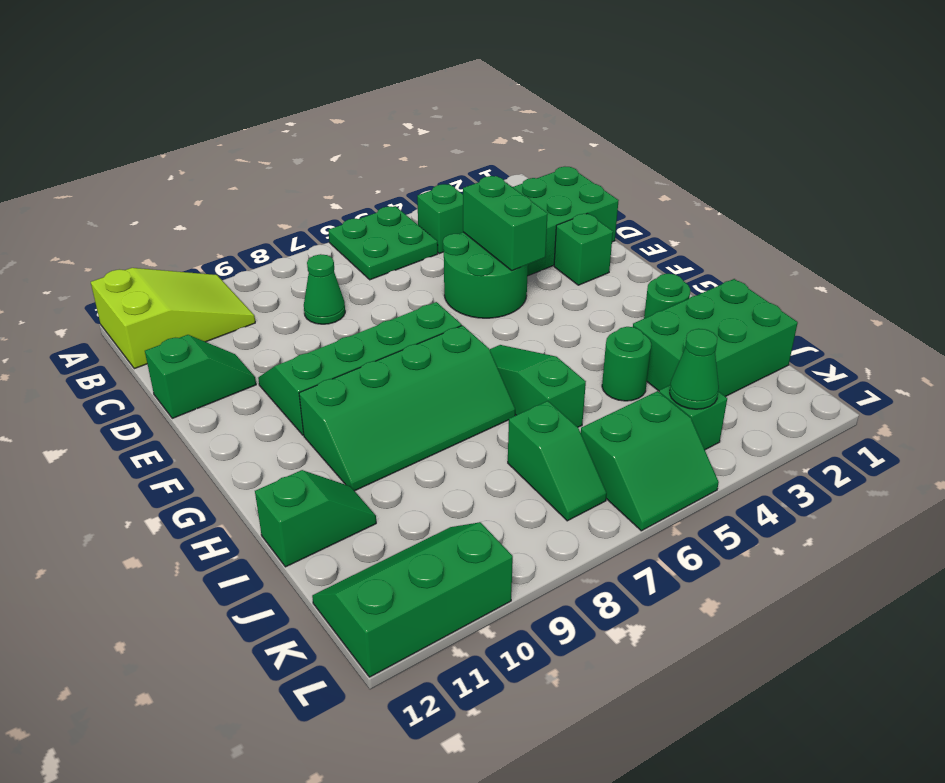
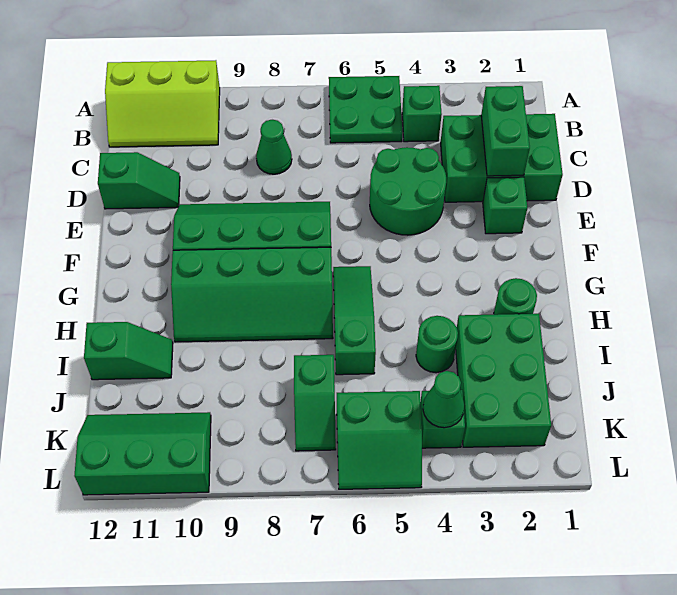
lime slope A10:B12 level 1 top 12 -> lime slope A10:B12 level 1 top A
green brick D4:E4 level 2 -> green brick C2:D2 level 2
green brick I1:J3 level 1 -> green brick I2:K3 level 1

